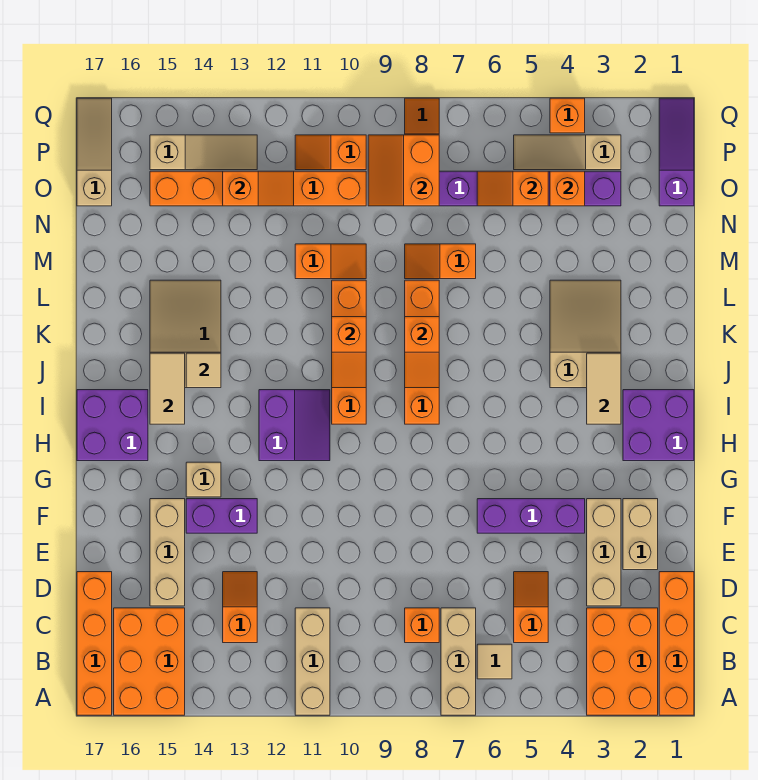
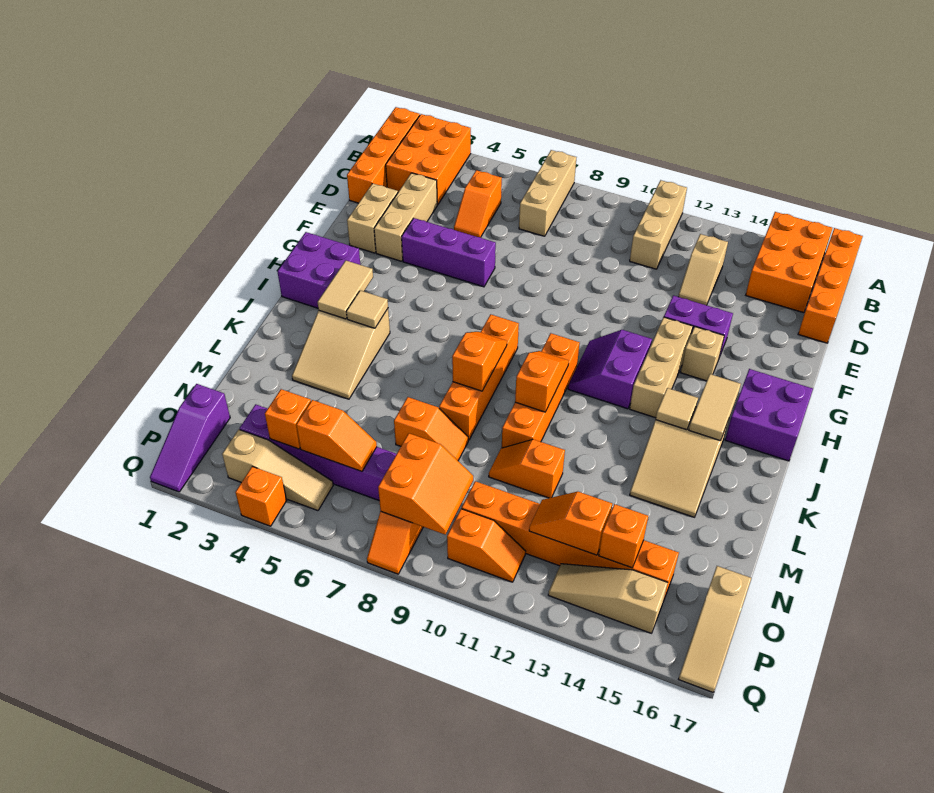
tan tile B6 level 1 -> tan tile J4 level 2
orange brick C8 level 1 -> orange brick O14 level 2
orange slope C13:D13 level 1 top C -> tan slope C13:D13 level 1 top C
tan brick D15:F15 level 1 -> tan brick G13:I13 level 1

